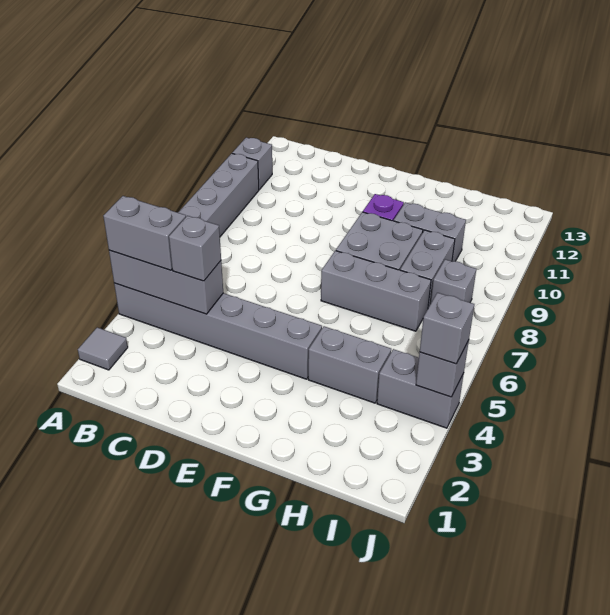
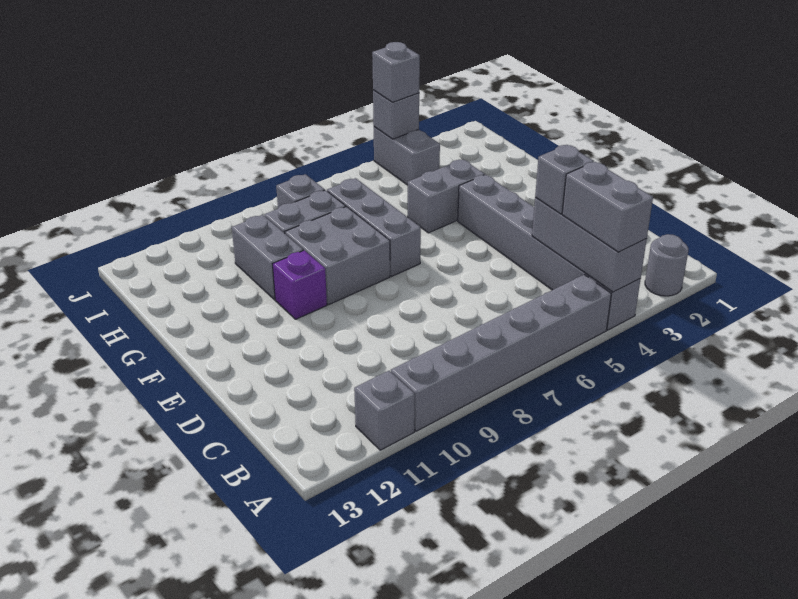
grey tile A2 level 1 -> grey round brick A2 level 1
grey brick G4:H4 level 1 -> grey brick G4:G5 level 1

